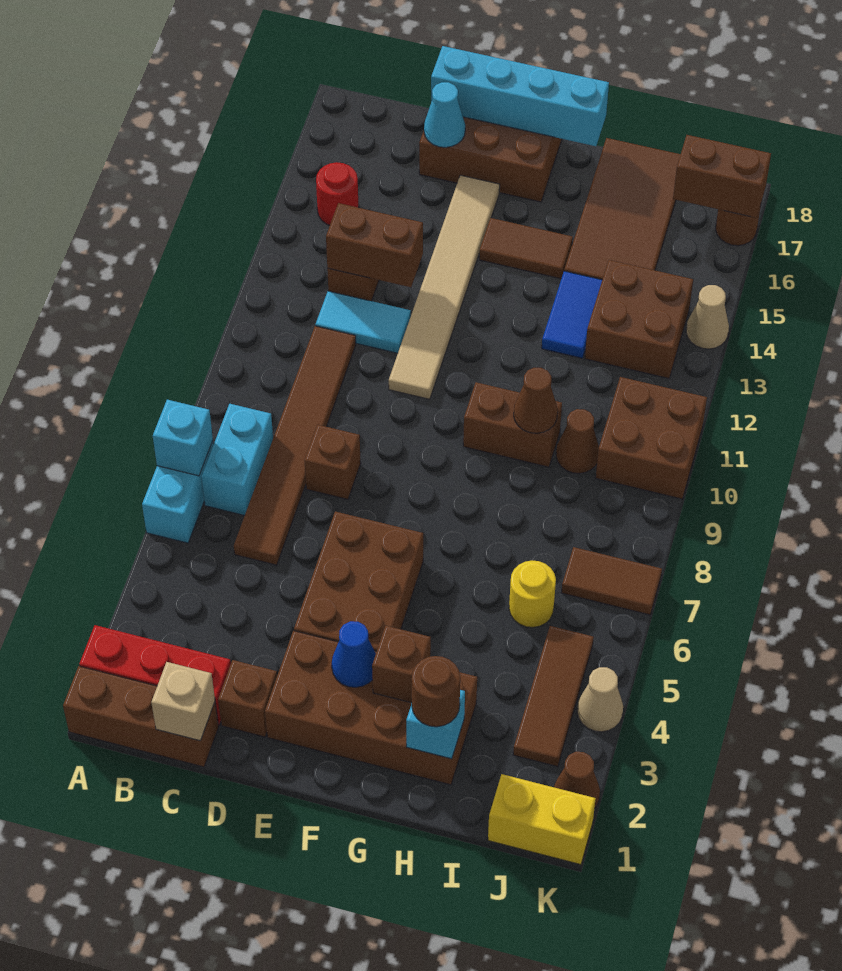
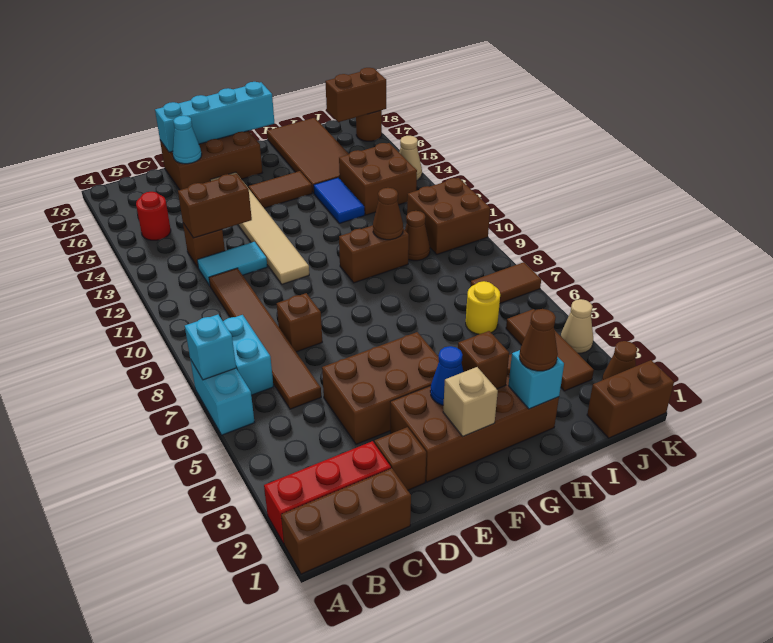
tan brick C1 level 2 -> tan brick F2 level 2
brown brick E4:F6 level 1 -> brown brick D4:F5 level 1
brown round brick H2 level 3 -> brown cone H2 level 3
yellow brick J1:K1 level 1 -> brown brick J1:K1 level 1

